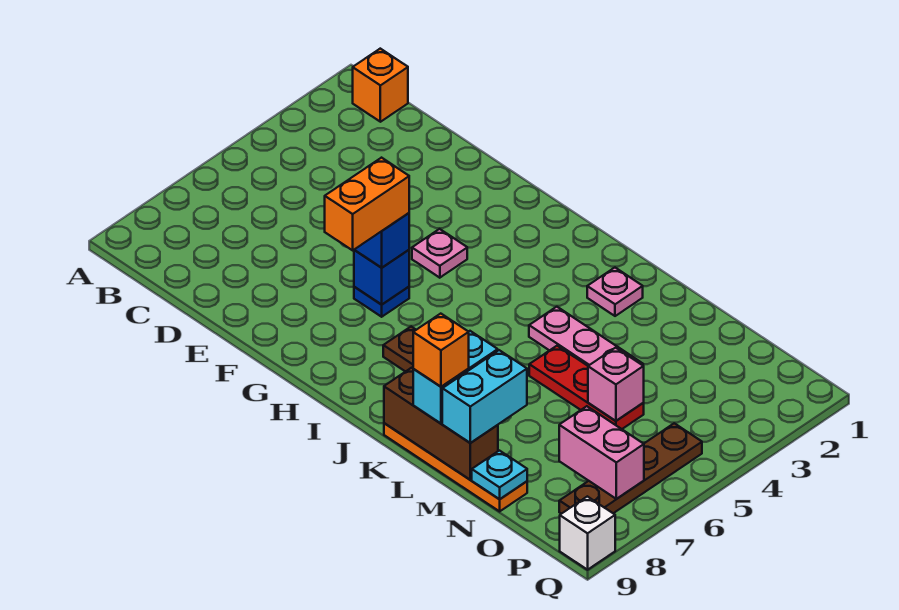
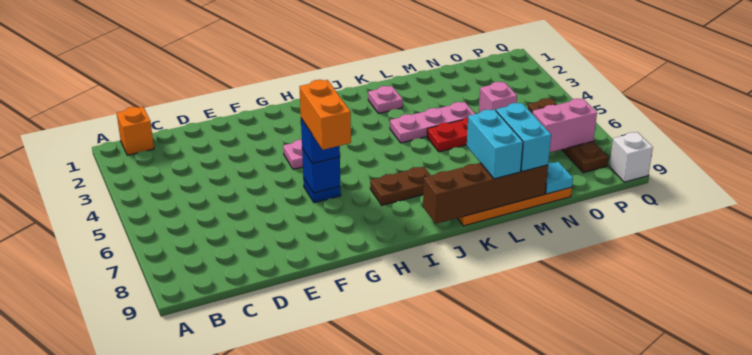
brown brick K9:M9 level 2 -> brown brick J9:M9 level 2
orange brick L9 level 4 -> none

